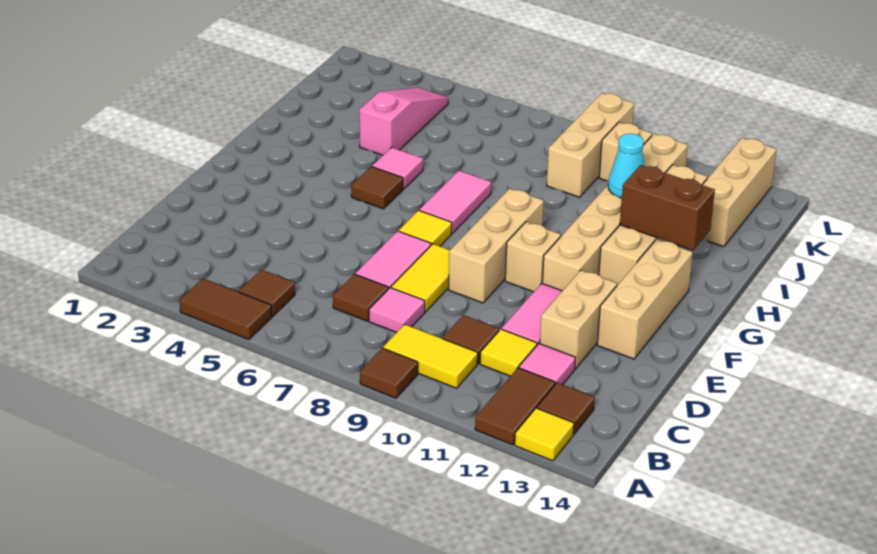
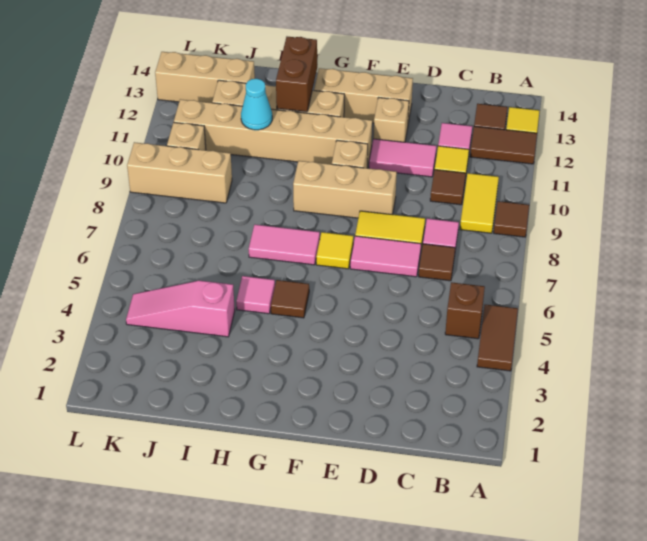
brown tile B5 level 1 -> brown brick B5 level 1
tan brick D12:E12 level 1 -> tan brick E12 level 1

